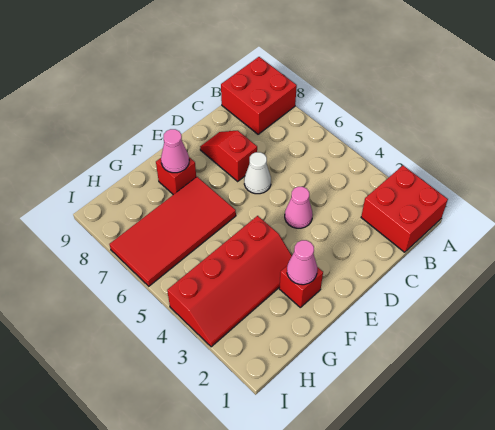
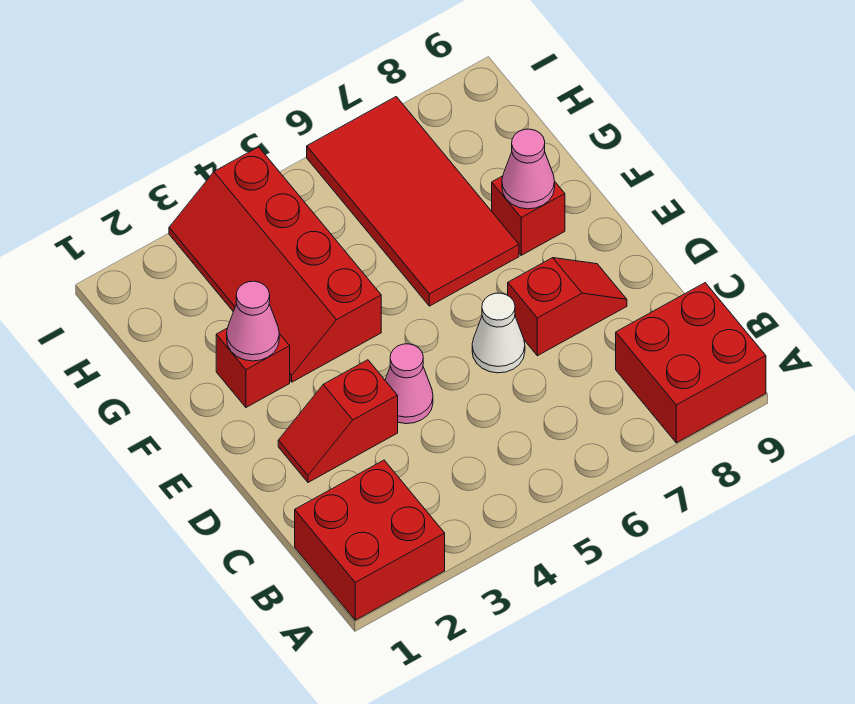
none -> red slope D2:D3 level 1 top 3

